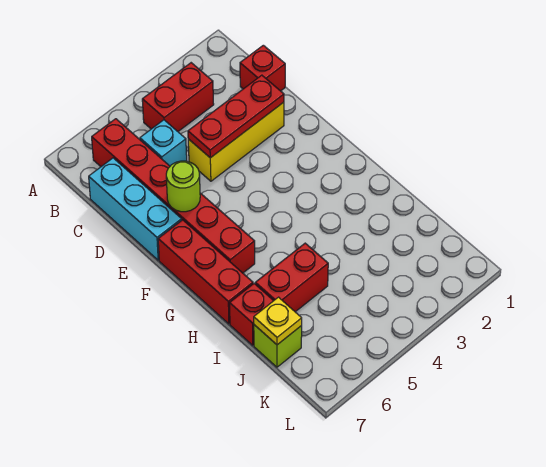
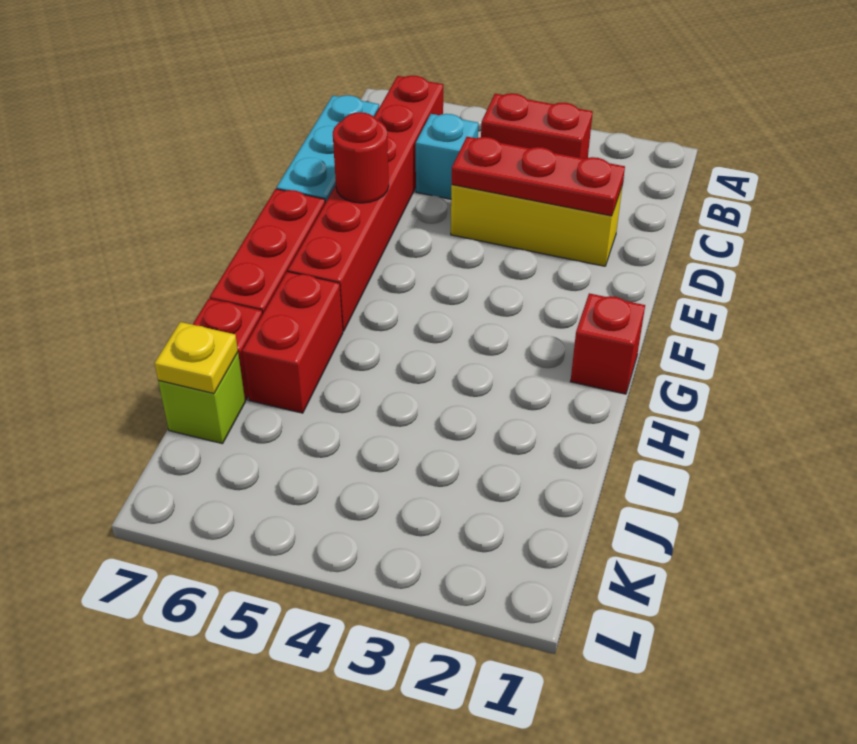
red brick C1 level 1 -> red brick G1 level 1
lime round brick E6 level 2 -> red round brick E6 level 2
red brick I5:I6 level 1 -> red brick H6:I6 level 1

